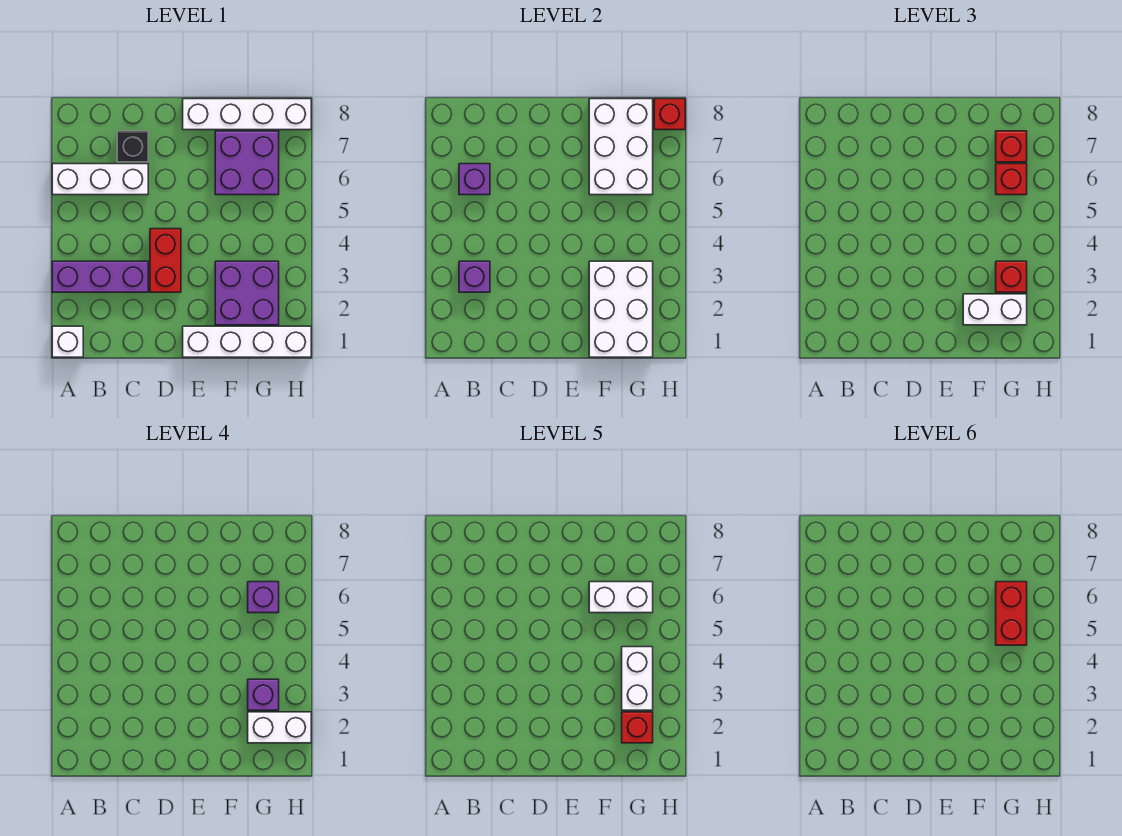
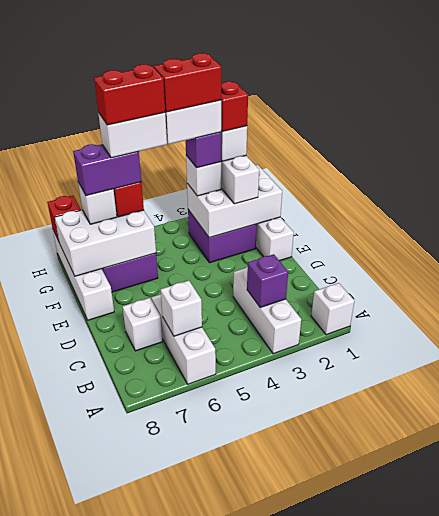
purple brick A3:C3 level 1 -> white brick A3:C3 level 1
purple brick B6 level 2 -> white brick B6 level 2
black brick C7 level 1 -> white brick C7 level 1
red brick D3:D4 level 1 -> red brick G3:G4 level 6
white brick F6:G6 level 5 -> white brick G5:G6 level 5
red brick G3 level 3 -> white brick G3 level 3
purple brick G6 level 4 -> purple brick G6:G7 level 4
red brick G7 level 3 -> white brick G7 level 3

